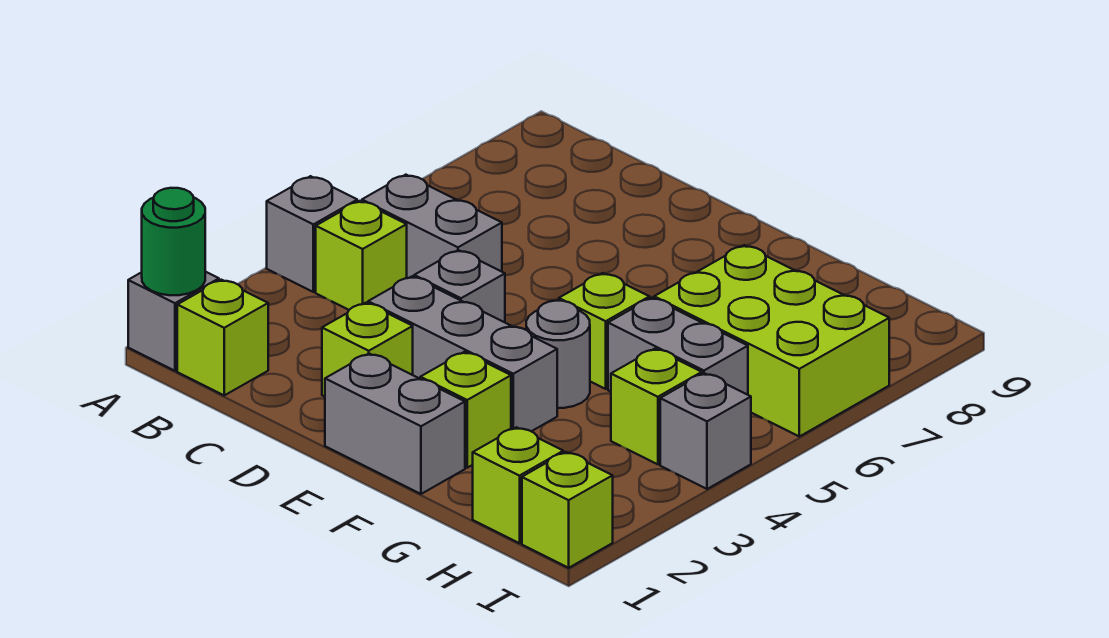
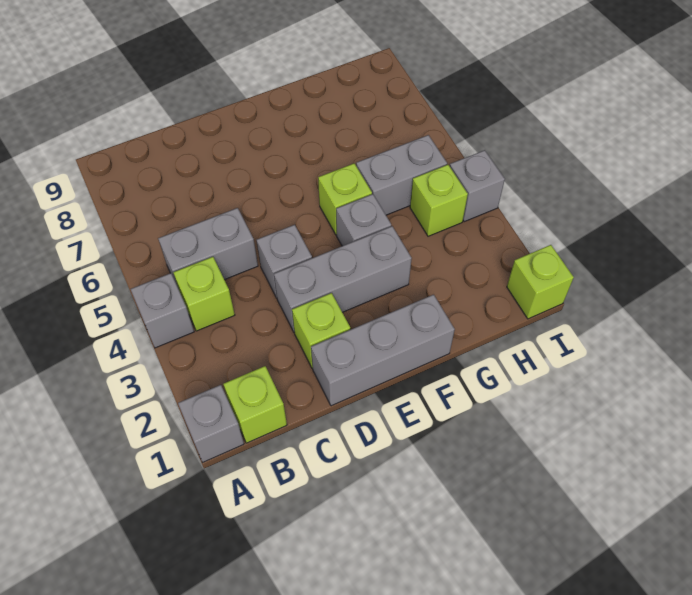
green round brick A1 level 2 -> none
grey brick E1:F1 level 1 -> grey brick D1:F1 level 1
lime brick F2 level 1 -> none
grey round brick F4 level 1 -> grey brick F4 level 1
lime brick G6:I7 level 1 -> none
lime brick H1 level 1 -> none

